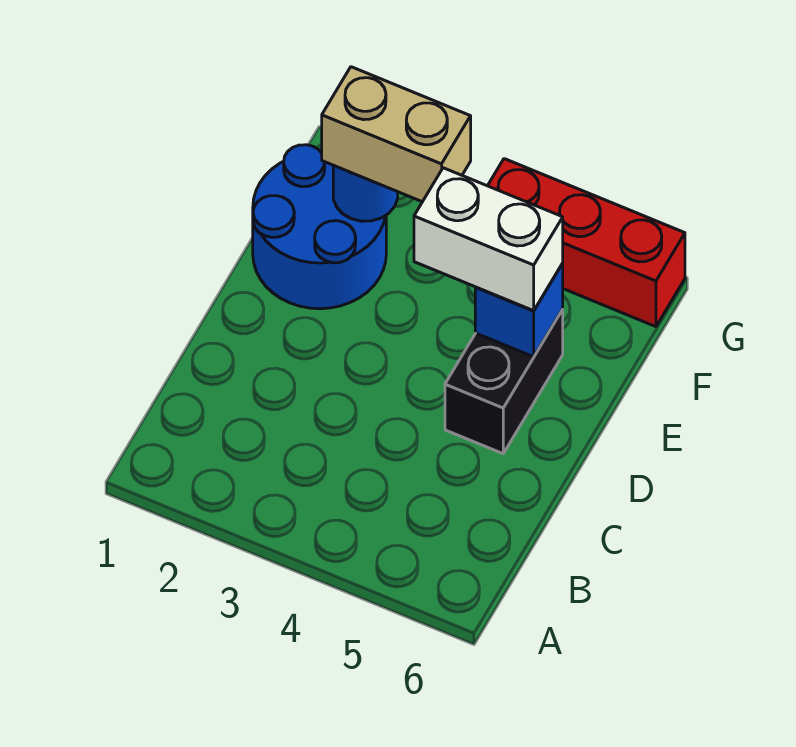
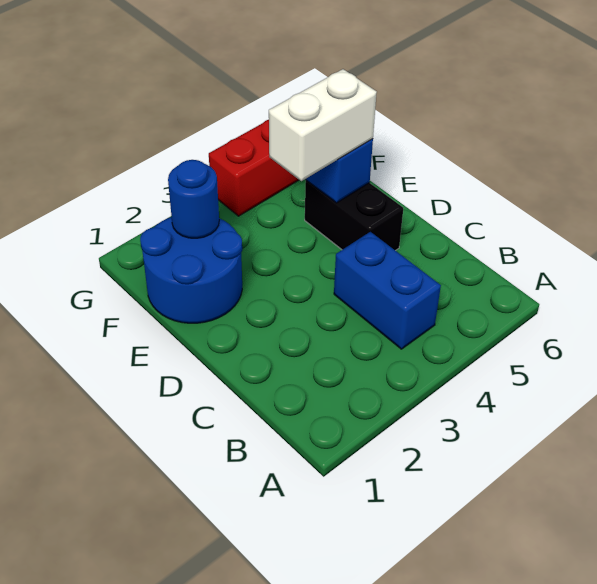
none -> blue brick B4:C4 level 1
tan brick F2:F3 level 3 -> none

